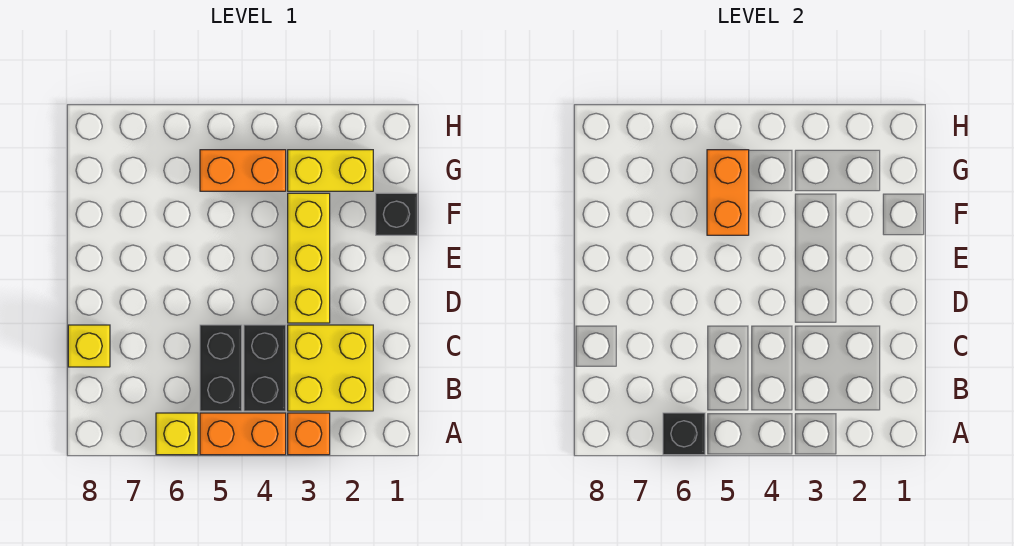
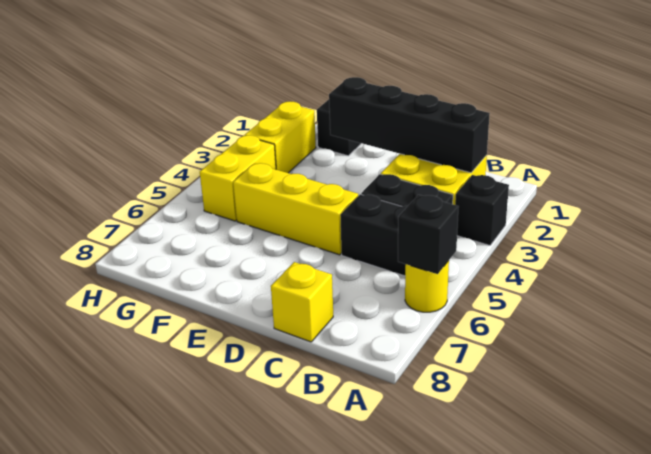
orange brick A3 level 1 -> black brick A3 level 1
orange brick A4:A5 level 1 -> none
yellow brick A6 level 1 -> yellow round brick A6 level 1
none -> black brick B2:E2 level 2
yellow brick D3:F3 level 1 -> yellow brick D5:F5 level 1
orange brick F5:G5 level 2 -> none
orange brick G4:G5 level 1 -> yellow brick G4:G5 level 1

